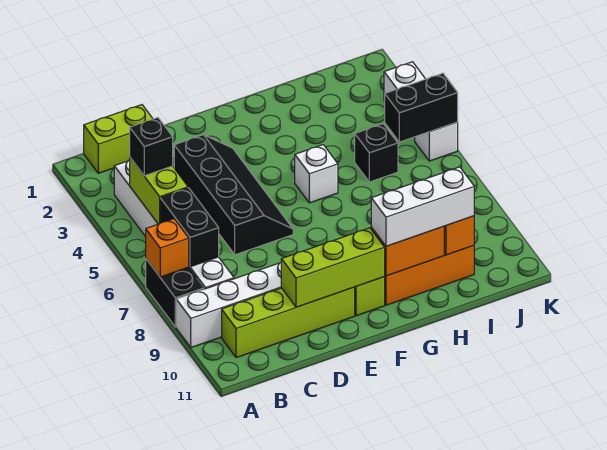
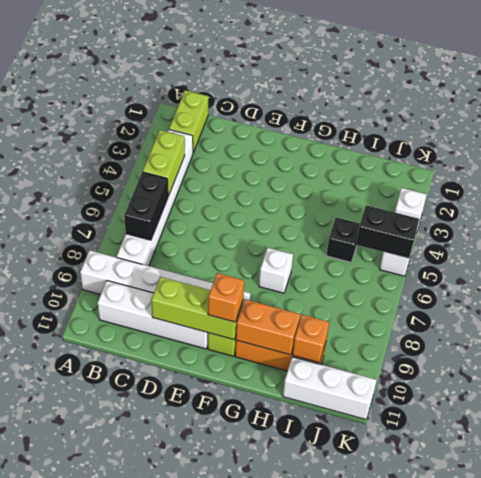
black brick A7:A8 level 1 -> none
orange brick A7 level 2 -> orange brick F10 level 3
lime brick B1:C1 level 1 -> lime brick B1:B2 level 1
black brick B4 level 3 -> none
lime brick B10:E10 level 1 -> white brick B10:E10 level 1
black slope D3:E6 level 1 top D -> none
white brick G5 level 1 -> white brick G7 level 1
white brick G10:I10 level 3 -> white brick I11:K11 level 1

